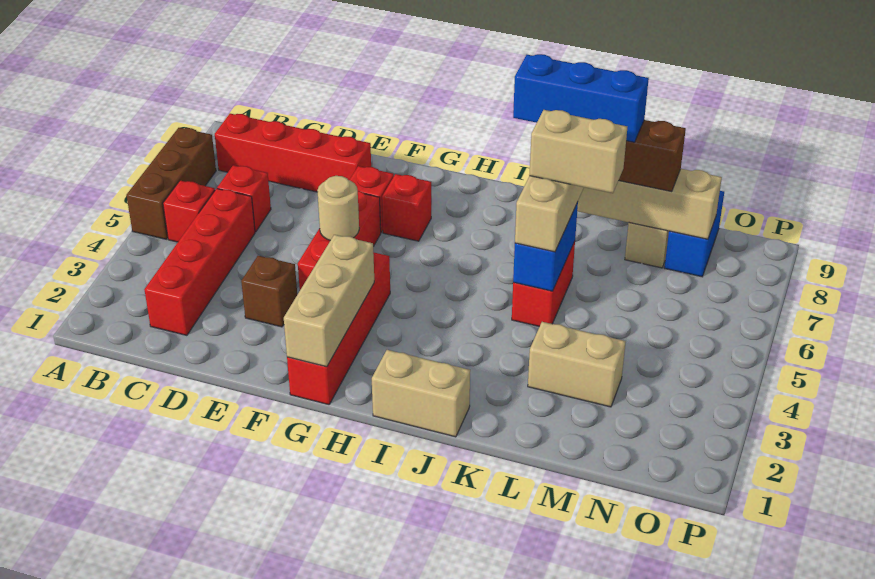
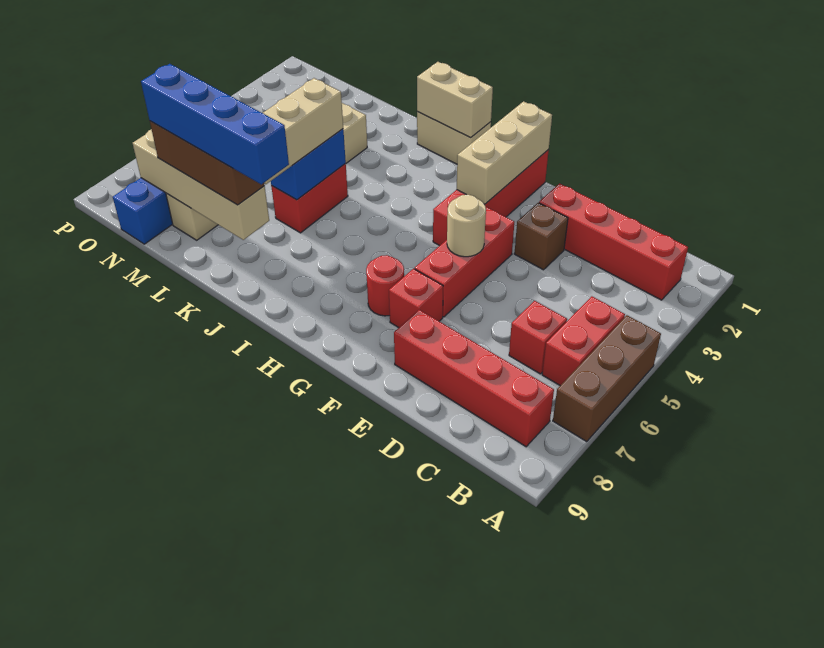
red brick B5 level 1 -> red brick B5:B6 level 1
red brick C2:C5 level 1 -> red brick B2:E2 level 1
red brick G7 level 1 -> red round brick G7 level 1
blue brick J8:L8 level 4 -> blue brick J8:M8 level 4
tan brick K6:L6 level 4 -> tan brick I1:J1 level 2

